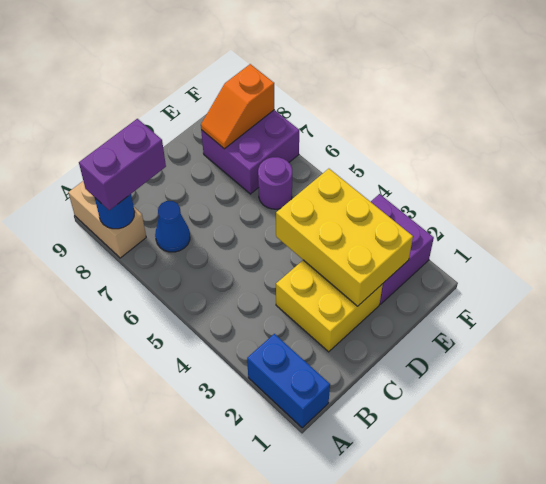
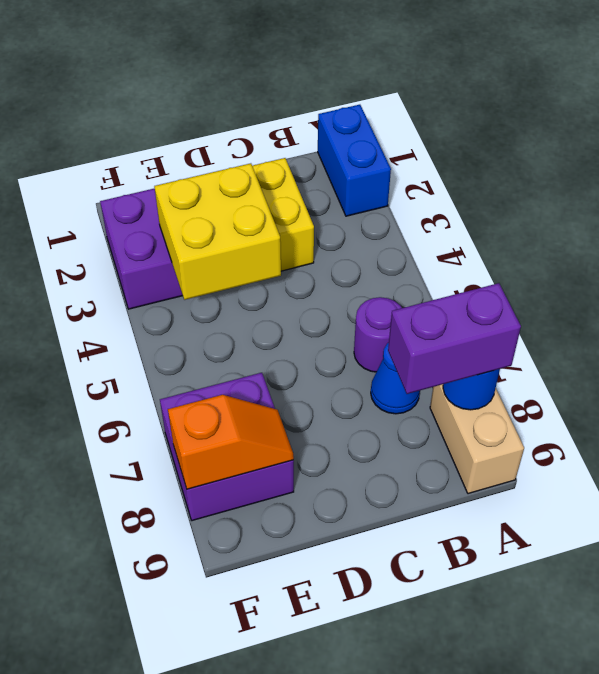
yellow brick D2:E4 level 2 -> yellow brick D3:E4 level 2
purple round brick E6 level 1 -> purple round brick B6 level 1

